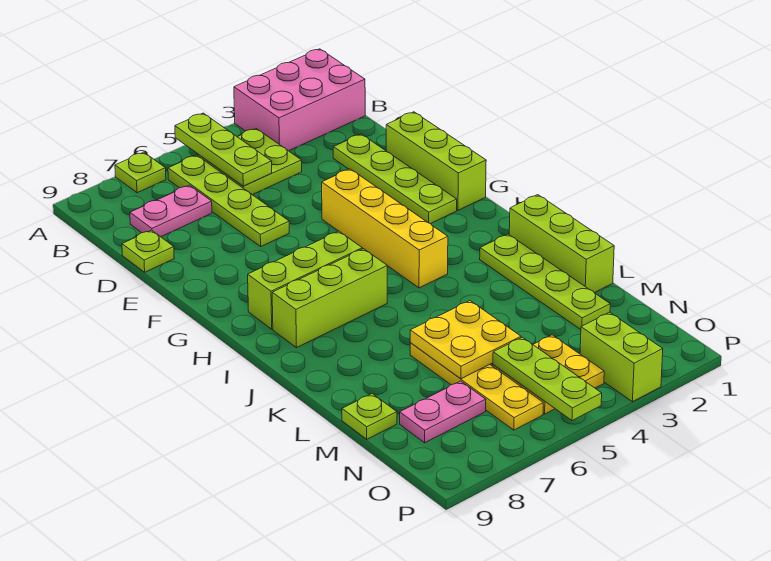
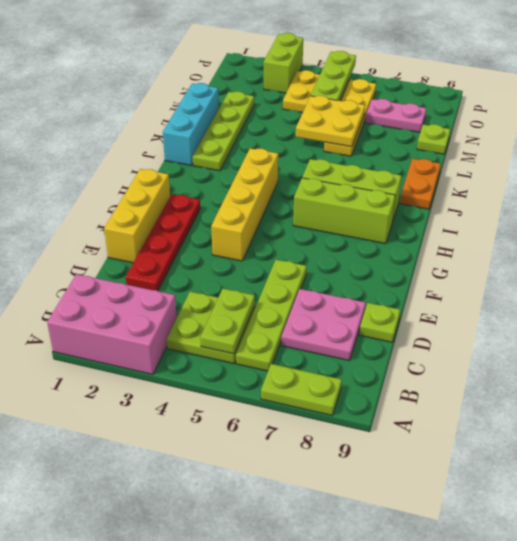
lime plate A5:C5 level 2 -> lime plate B5:C5 level 2
lime plate A7 level 1 -> lime plate A7:A8 level 1
pink plate C7:C8 level 1 -> pink plate C7:D8 level 1
lime plate D2:G2 level 1 -> red plate D2:G2 level 1
lime brick E1:G1 level 1 -> yellow brick E1:G1 level 1
lime brick J1:L1 level 1 -> cyan brick J1:L1 level 1
none -> orange plate J9:K9 level 1

